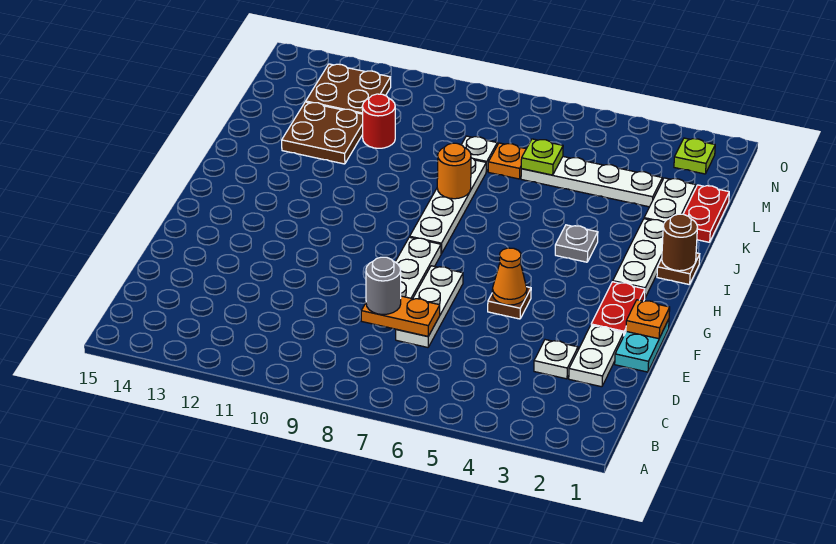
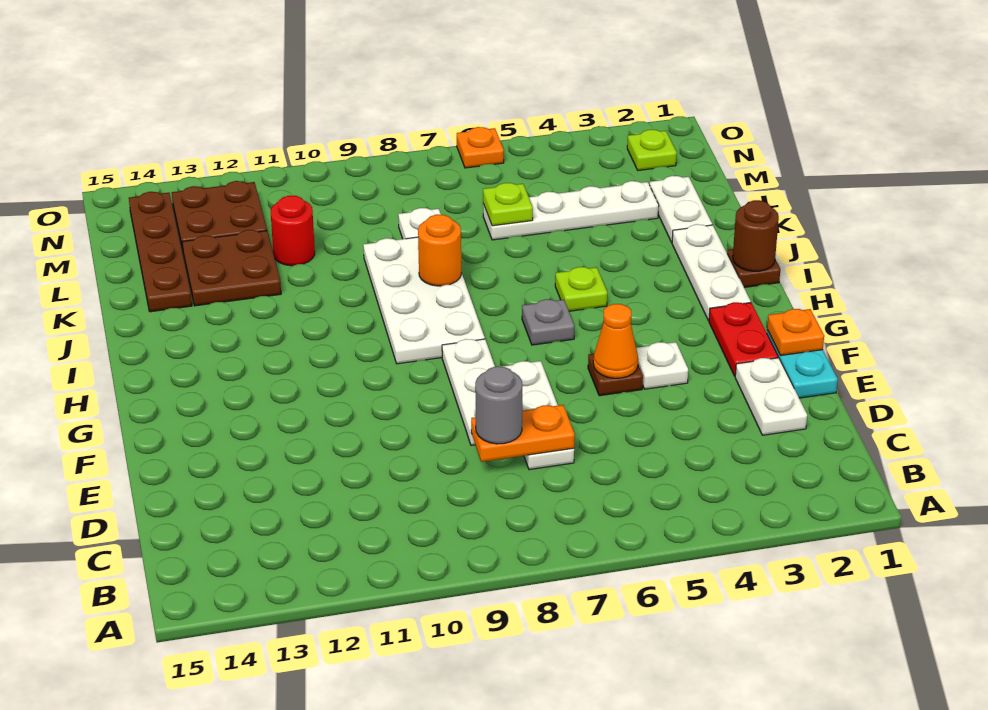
white plate D3 level 1 -> white plate F4 level 1
white plate H8:K8 level 1 -> white plate H8:K9 level 1
grey plate I4 level 1 -> grey plate H6 level 1
none -> lime plate I5 level 1
red plate K1:L1 level 1 -> none
none -> brown plate K14:N14 level 1
orange plate L7 level 1 -> orange plate O6 level 1

